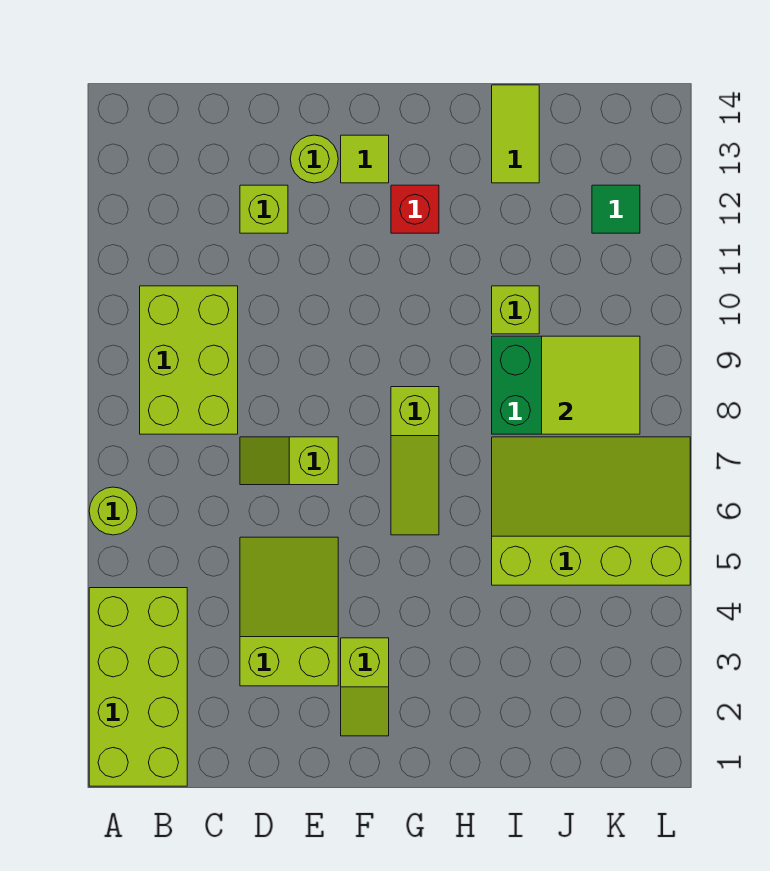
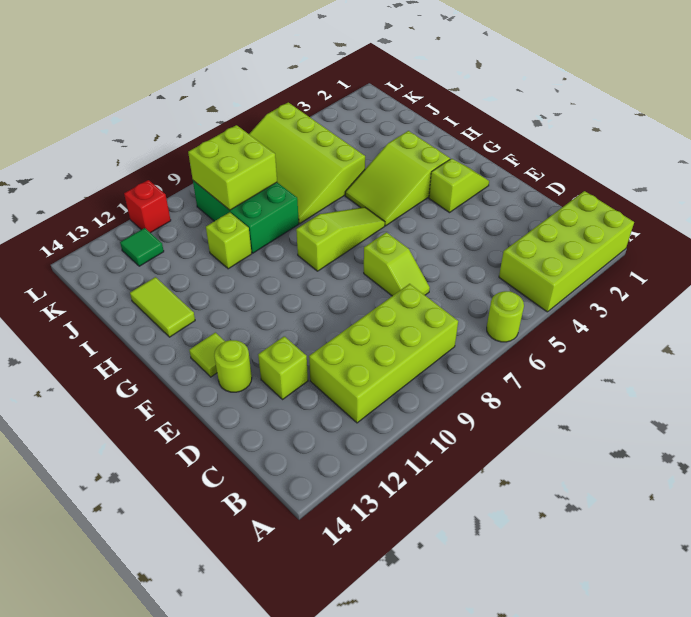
lime brick B8:C10 level 1 -> lime brick B8:C11 level 1
lime slope D3:E5 level 1 top 3 -> lime slope G3:H5 level 1 top 3
red brick G12 level 1 -> red brick L11 level 1
lime tile I13:I14 level 1 -> lime tile H13:I13 level 1
lime tile J8:K9 level 2 -> lime brick J8:K9 level 2

